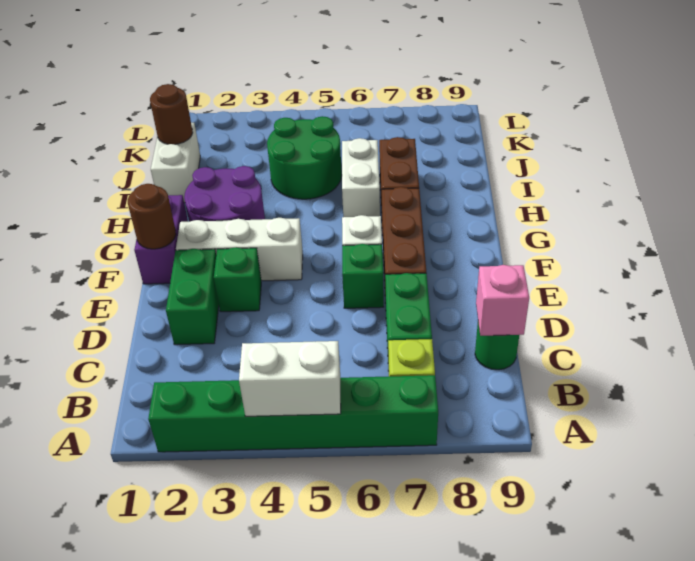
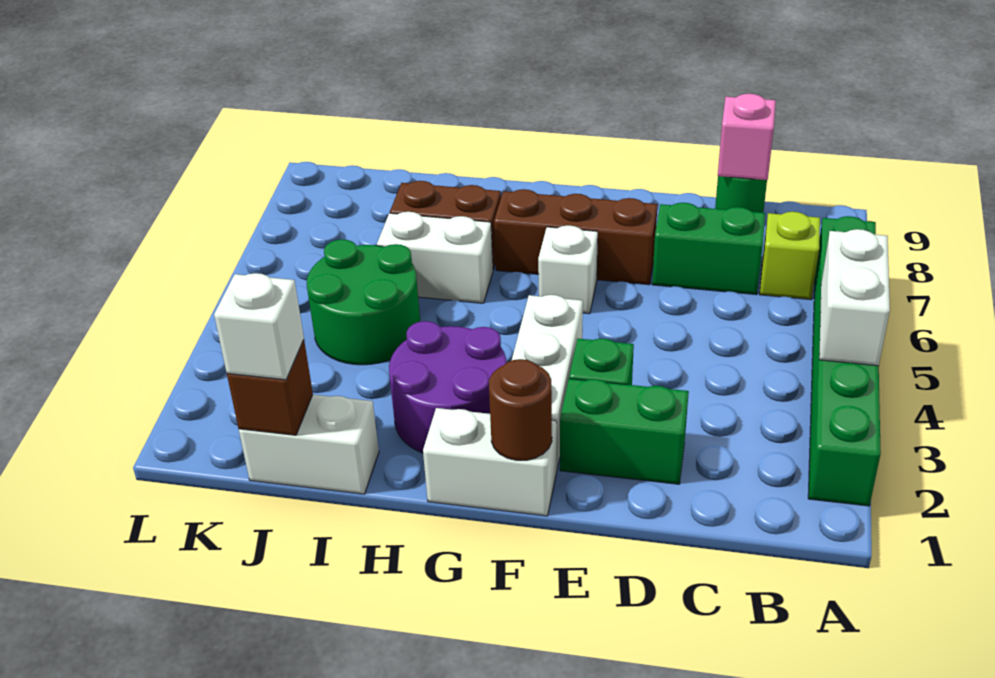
green brick E6 level 1 -> none
purple brick F1:G1 level 1 -> white brick F1:G1 level 1
brown round brick J1 level 2 -> brown brick J1 level 2
none -> white brick J1 level 3

